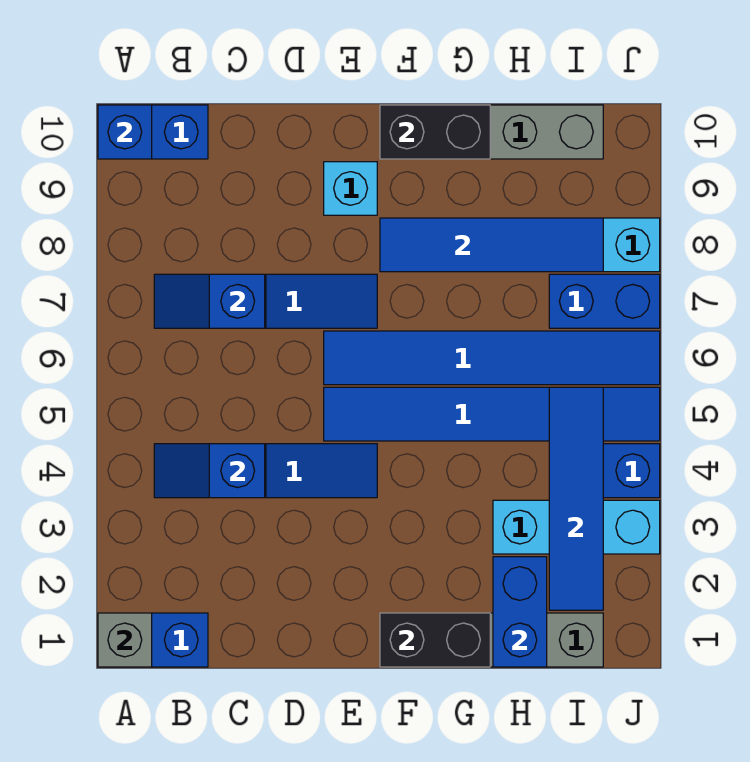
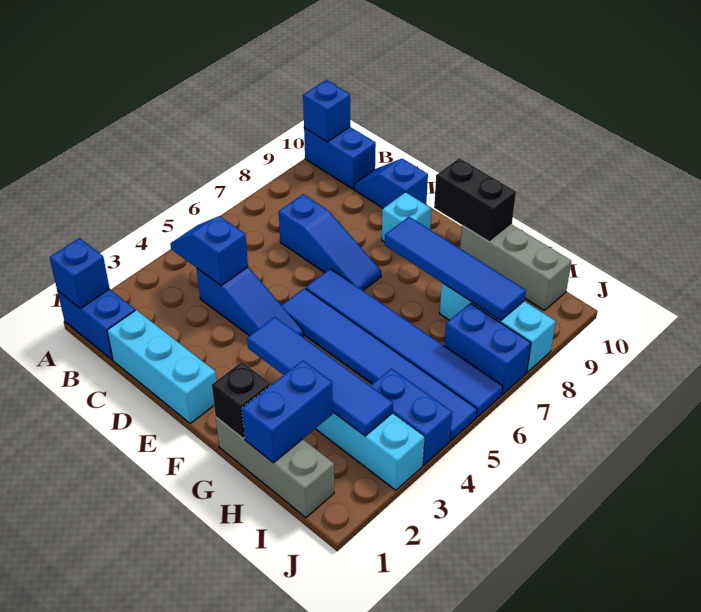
grey brick A1 level 2 -> blue brick A1 level 2
blue slope B7:C7 level 2 top C -> blue slope C10:D10 level 1 top D
none -> cyan brick C1:E1 level 1
black brick F1:G1 level 2 -> black brick G1 level 2
blue tile I2:I5 level 2 -> blue tile F3:I3 level 2

